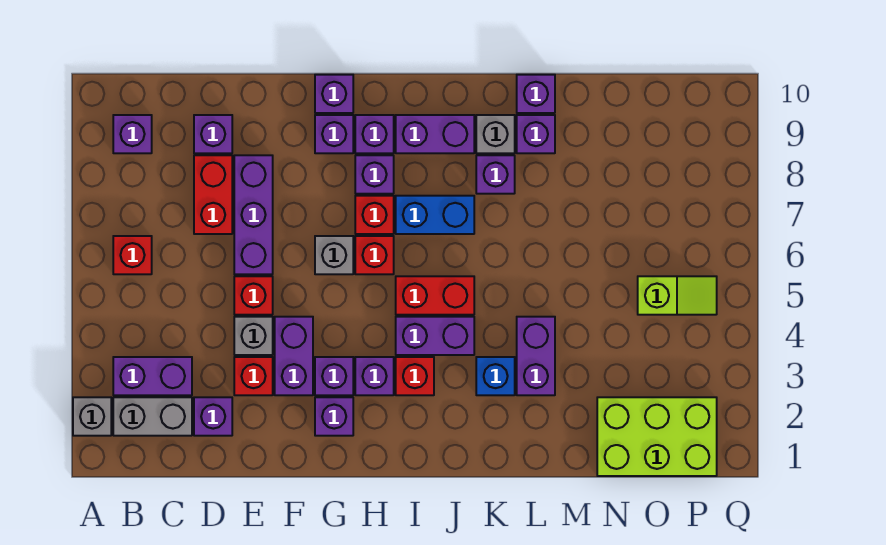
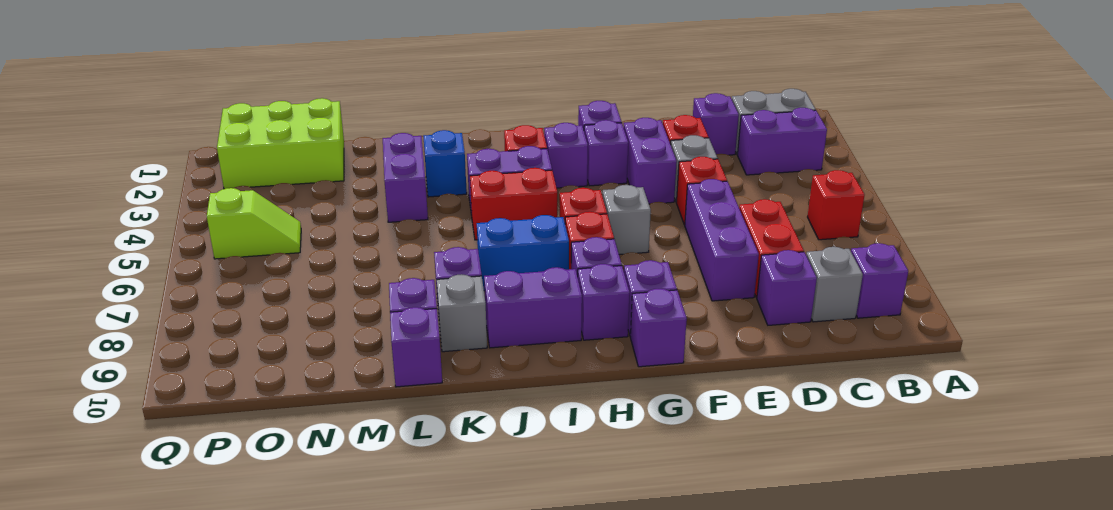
grey brick A2 level 1 -> grey brick C9 level 1
lime slope O5:P5 level 1 top O -> lime slope O5:P5 level 1 top P

